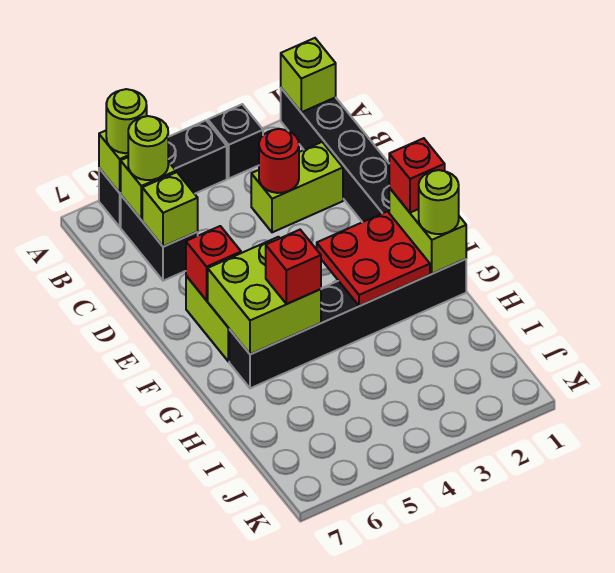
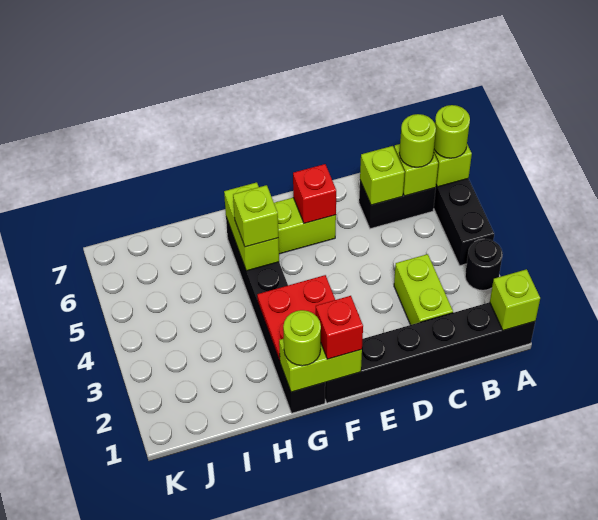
black brick A3 level 1 -> black round brick A3 level 1
red round brick C3 level 2 -> none
lime brick F5:G6 level 2 -> lime brick G5:G6 level 2
red brick G5 level 3 -> lime brick G5 level 3

